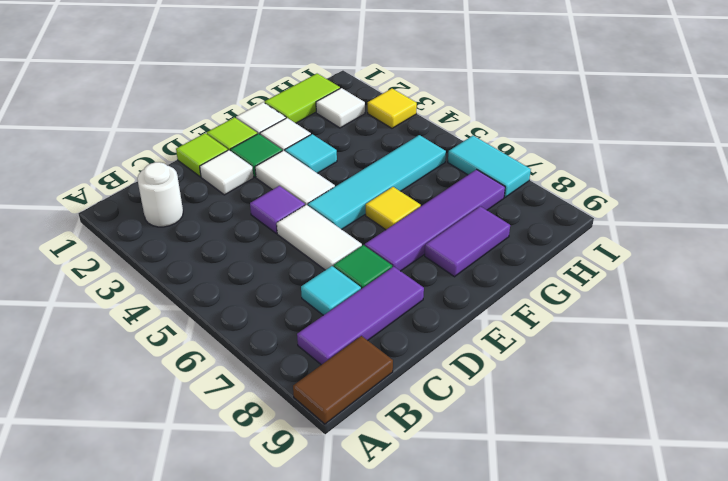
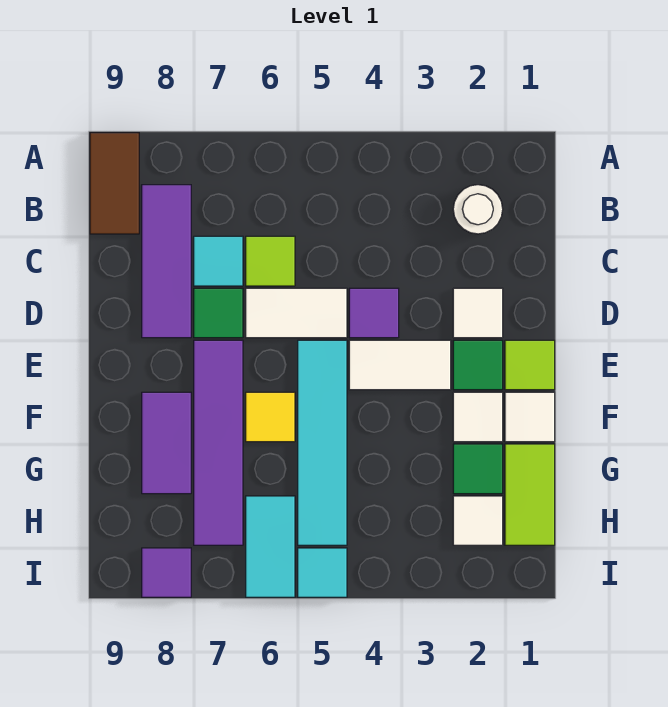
lime tile D1 level 1 -> lime tile C6 level 1
cyan tile F3 level 1 -> cyan tile I5 level 1
none -> green tile G2 level 1
yellow tile I3 level 1 -> none
cyan tile I6:I7 level 1 -> cyan tile H6:I6 level 1
none -> purple tile I8 level 1

